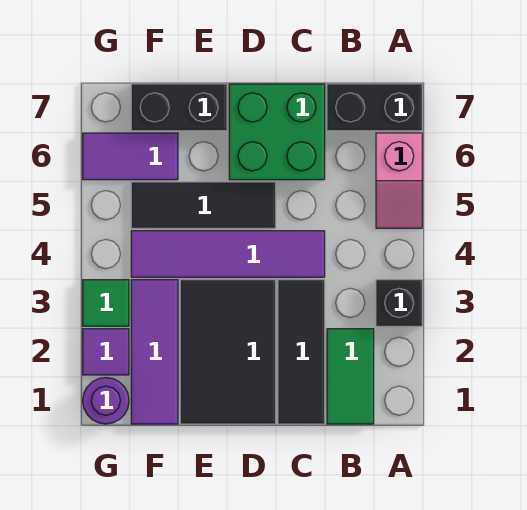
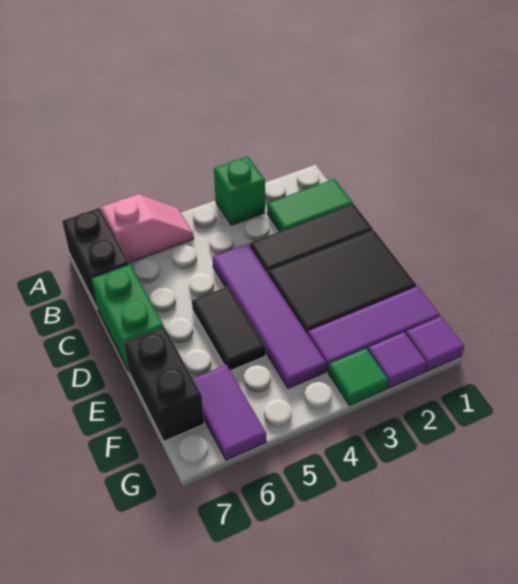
black brick A3 level 1 -> green brick A3 level 1
green brick C6:D7 level 1 -> green brick C7:D7 level 1
black tile D5:F5 level 1 -> black tile D5:E5 level 1
purple round brick G1 level 1 -> purple tile G1 level 1

